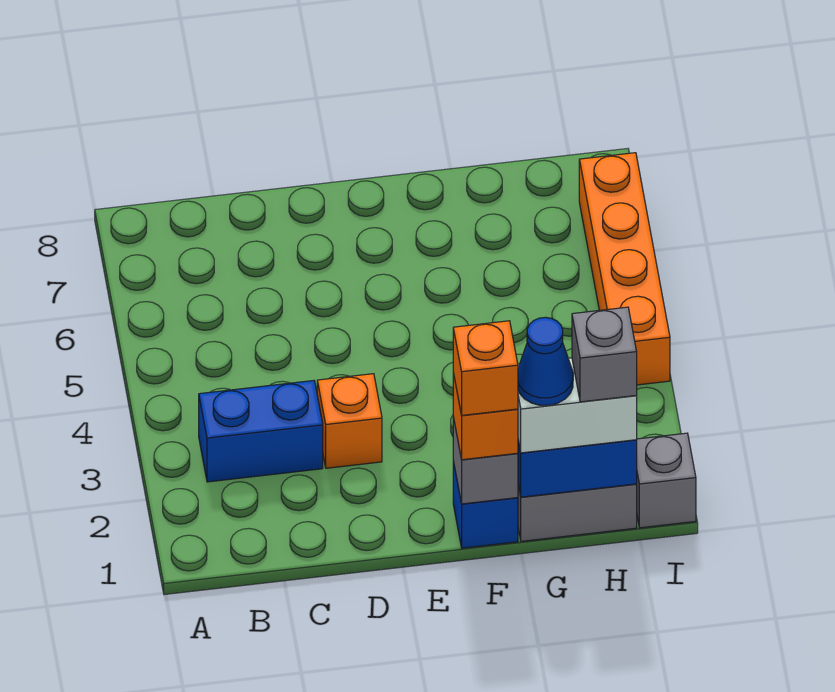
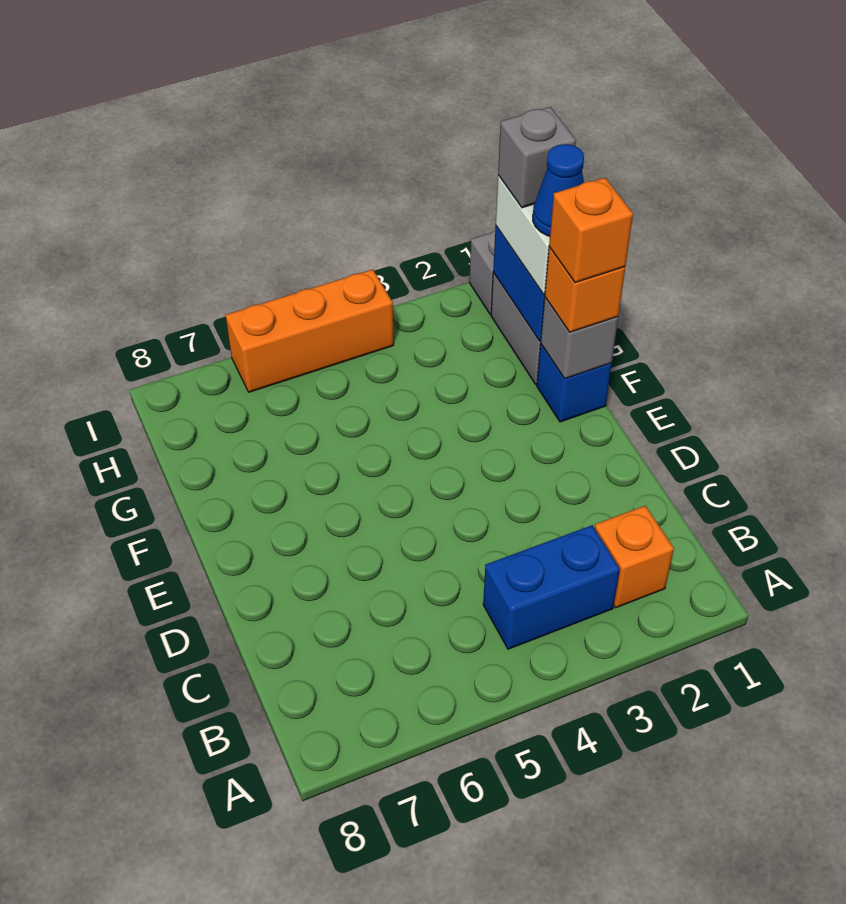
blue brick B3:C3 level 1 -> blue brick B3:B4 level 1
orange brick D3 level 1 -> orange brick B2 level 1
orange brick I4:I7 level 1 -> orange brick I4:I6 level 1

